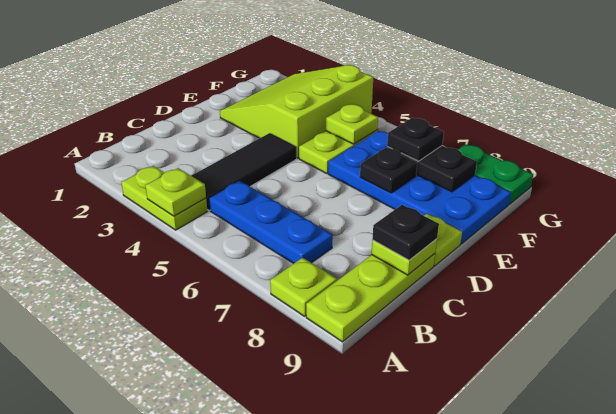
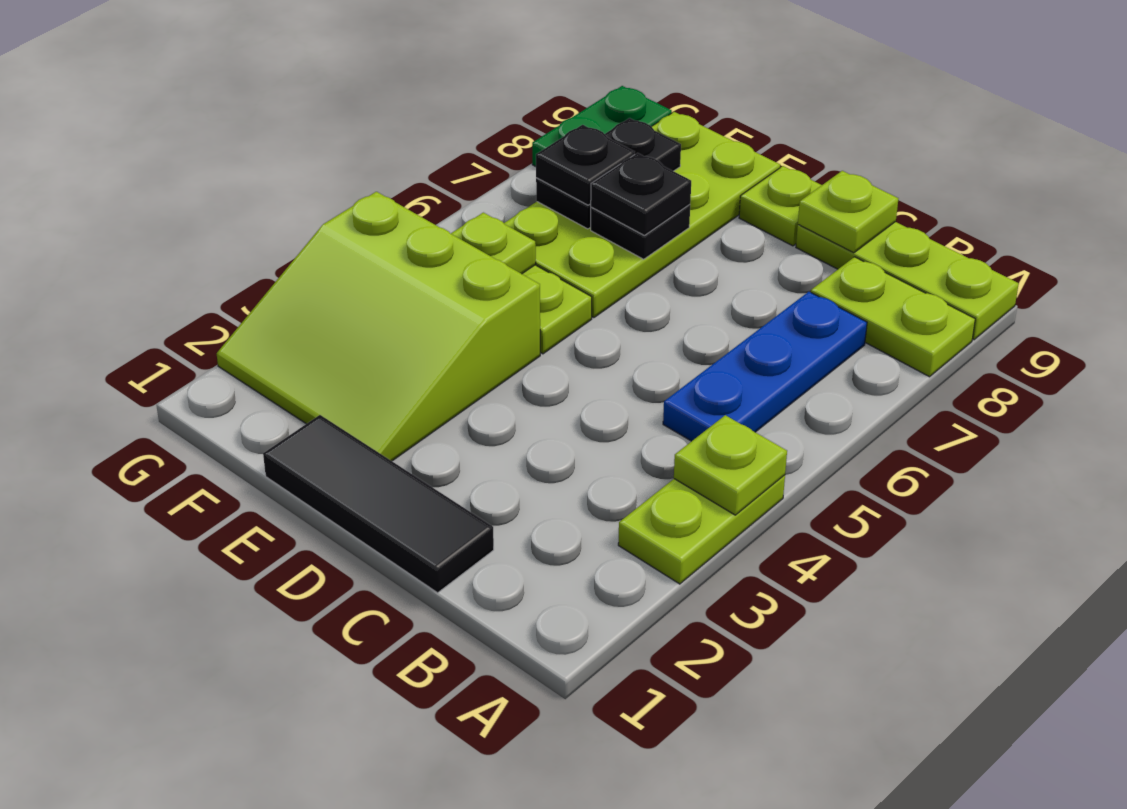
lime plate A8 level 1 -> lime plate A8:B8 level 1
black tile B4:D4 level 1 -> black tile C1:E1 level 1
black plate C9 level 3 -> black plate E7 level 3
blue plate E6:F9 level 1 -> lime plate E6:F9 level 1

